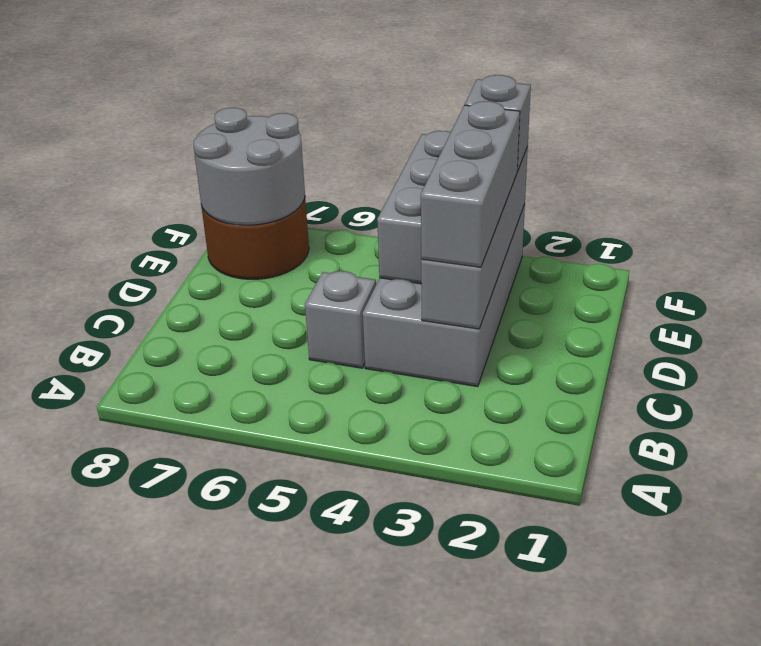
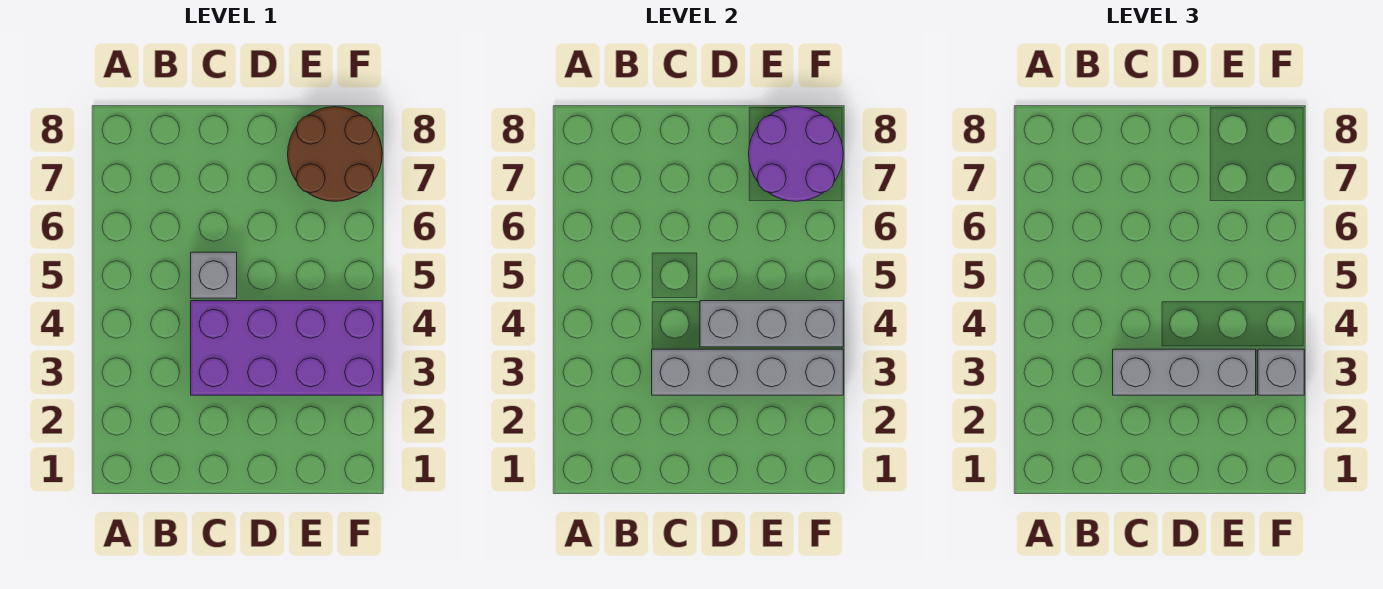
grey brick C3:F4 level 1 -> purple brick C3:F4 level 1
grey round brick E7:F8 level 2 -> purple round brick E7:F8 level 2

